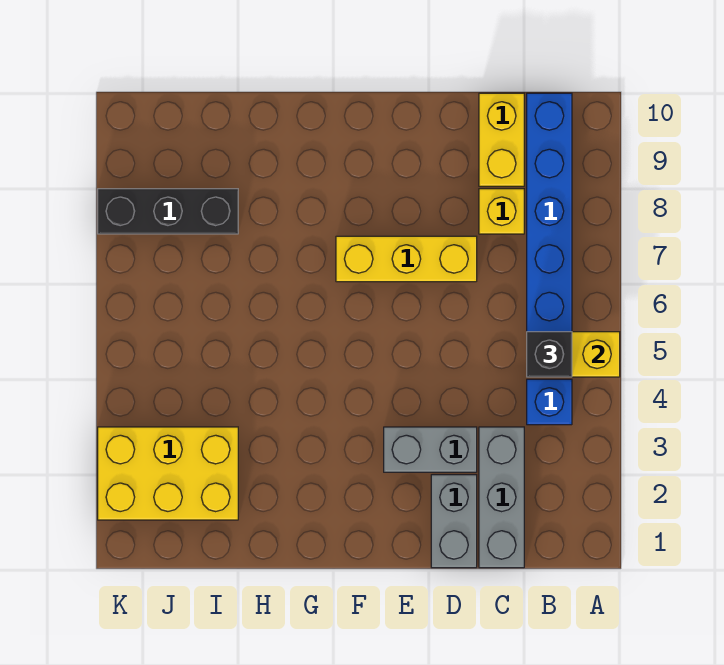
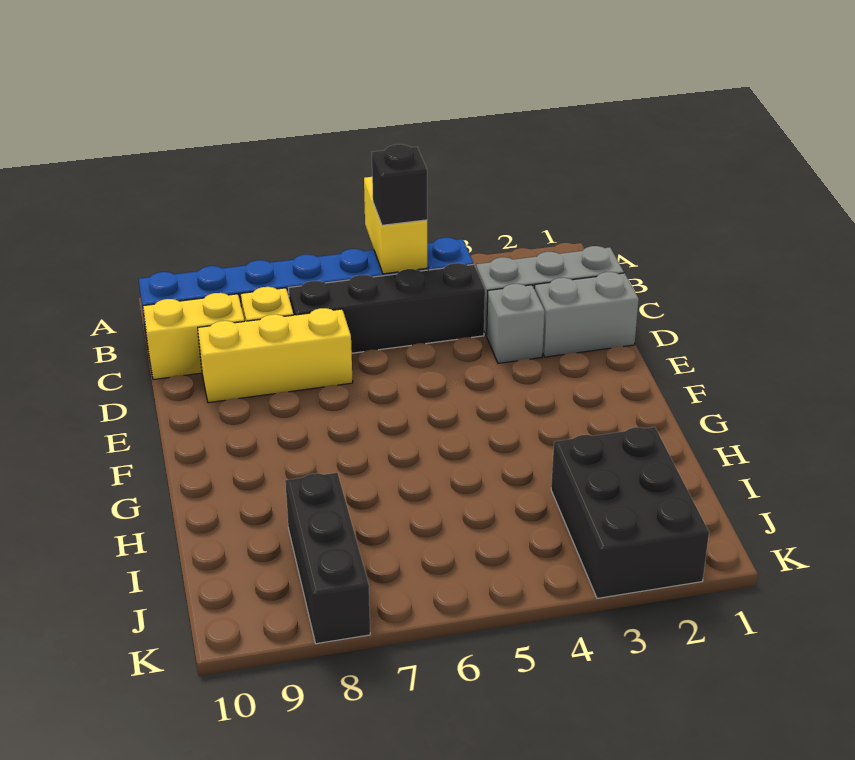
none -> black brick C4:C7 level 1
grey brick D3:E3 level 1 -> grey brick D3 level 1
yellow brick D7:F7 level 1 -> yellow brick D7:D9 level 1
yellow brick I2:K3 level 1 -> black brick I2:K3 level 1

